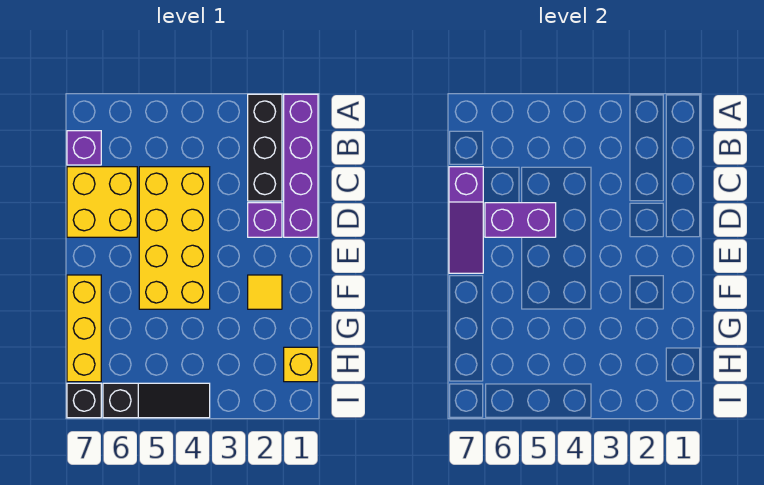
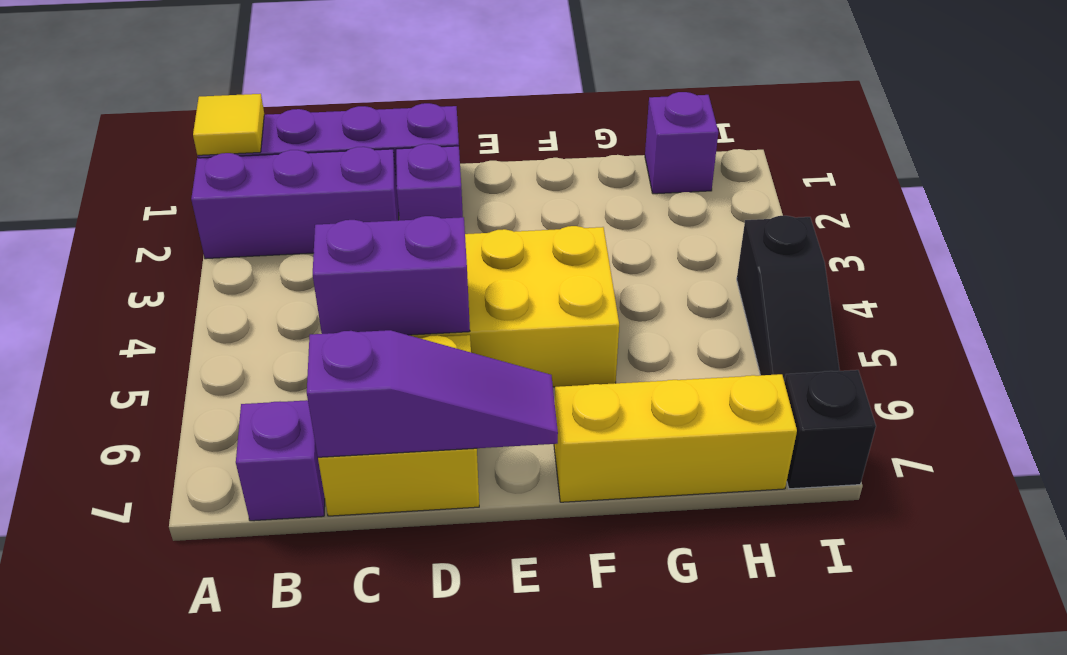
black brick A2:C2 level 1 -> purple brick A2:C2 level 1
purple brick D5:D6 level 2 -> purple brick C5:D5 level 2
yellow tile F2 level 1 -> yellow tile A1 level 2
yellow brick H1 level 1 -> purple brick H1 level 1
black slope I4:I6 level 1 top 6 -> black slope I4:I6 level 1 top 4

